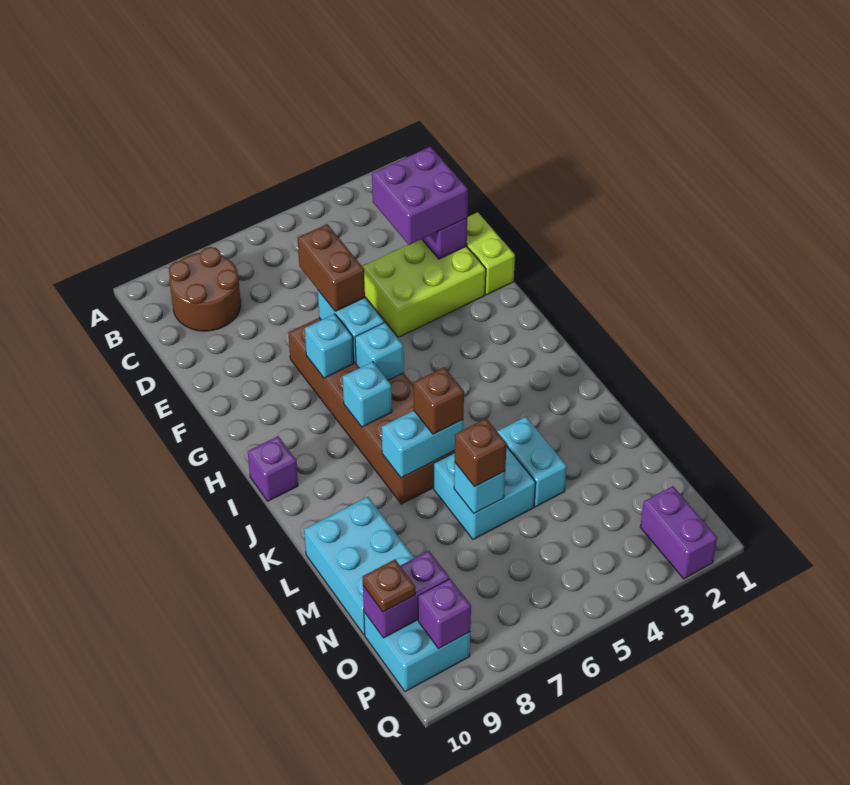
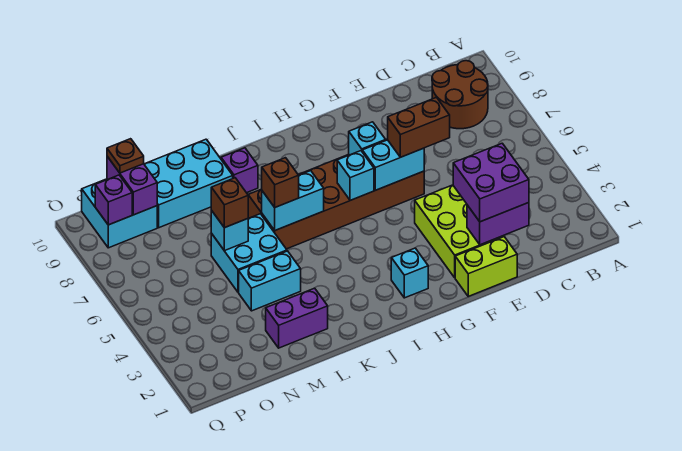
cyan brick I7 level 2 -> cyan brick H2 level 1
purple brick I10 level 1 -> purple brick K9 level 1
cyan brick K6:K7 level 2 -> cyan brick J6:K6 level 2
purple brick P2:Q2 level 1 -> purple brick L2:M2 level 1

